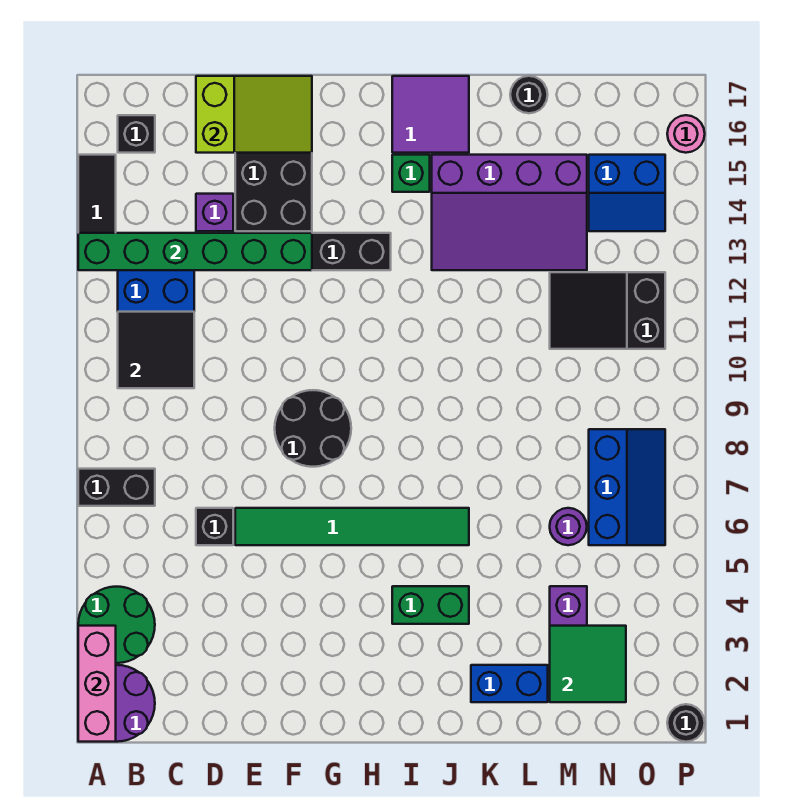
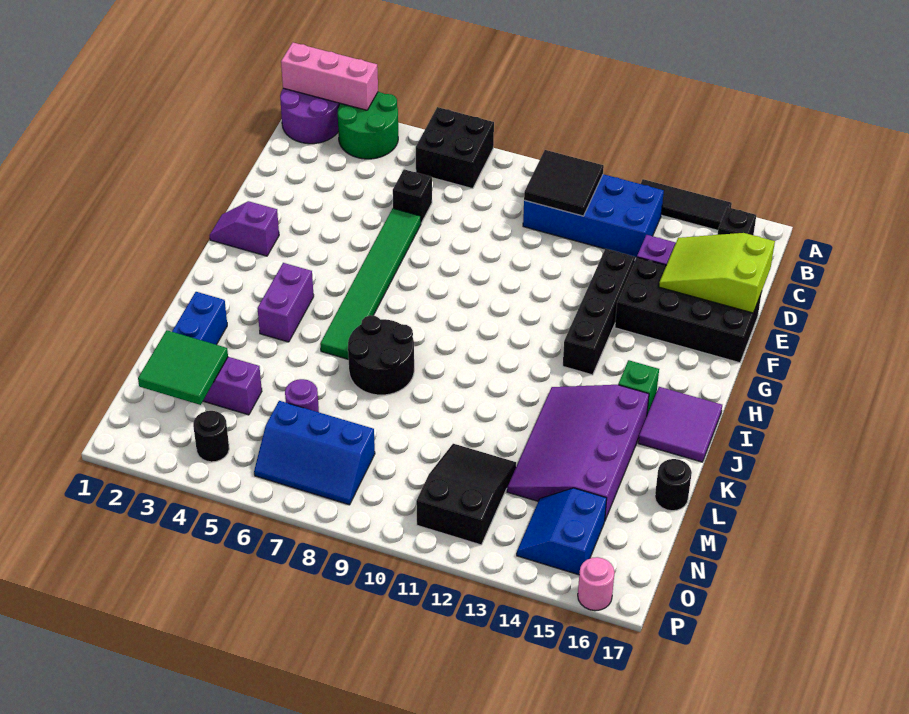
black brick A7:B7 level 1 -> black brick A6:B7 level 1
green brick A13:F13 level 2 -> none
lime slope D16:F17 level 2 top D -> lime slope D15:E17 level 2 top 17
black round brick F8:G9 level 1 -> black round brick J7:K8 level 1
none -> purple slope G1:G2 level 1 top 2
green brick I4:J4 level 1 -> purple brick I4:J4 level 1
black round brick P1 level 1 -> black round brick O4 level 1

